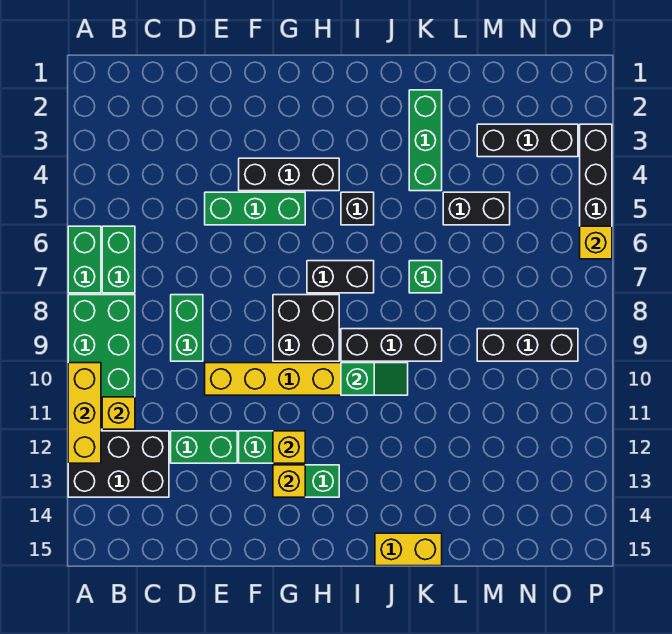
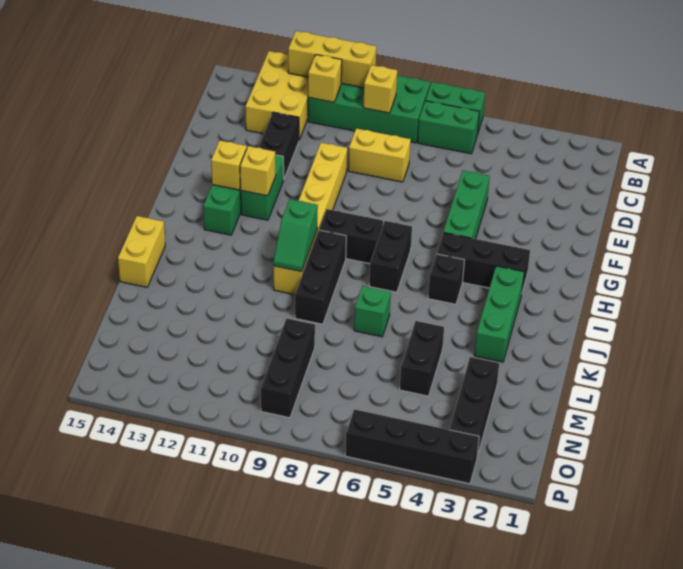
black brick A12:C13 level 1 -> yellow brick A12:C13 level 1
green brick D8:D9 level 1 -> yellow brick D8:D9 level 1
green brick D12:E12 level 1 -> black brick D12:E12 level 1
black brick F4:H4 level 1 -> black brick H3:H5 level 1
black brick G8:H9 level 1 -> black brick H8:H9 level 1
green brick K2:K4 level 1 -> green brick I3:K3 level 1
yellow brick P6 level 2 -> yellow brick B9 level 2

